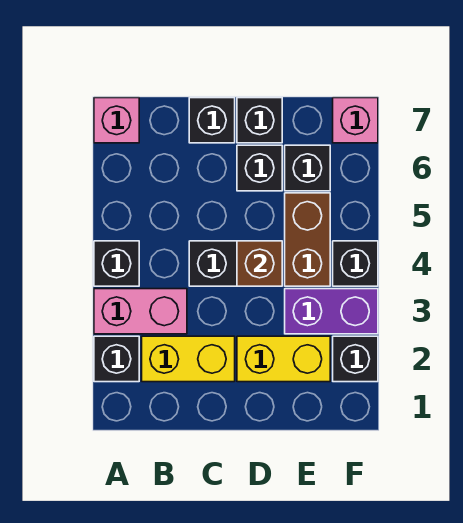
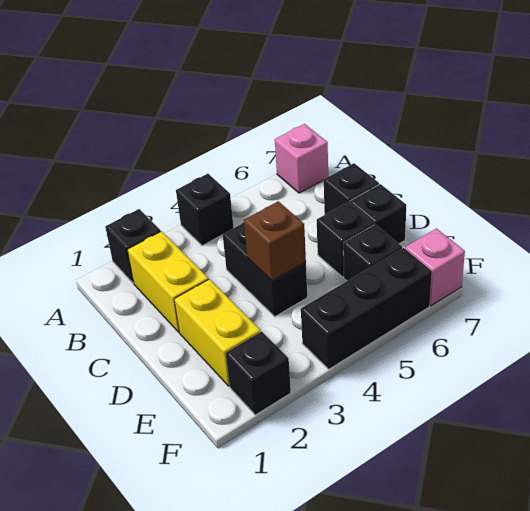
pink brick A3:B3 level 1 -> none
purple brick E3:F3 level 1 -> none
brown brick E4:E5 level 1 -> none
black brick F4 level 1 -> black brick F4:F6 level 1

